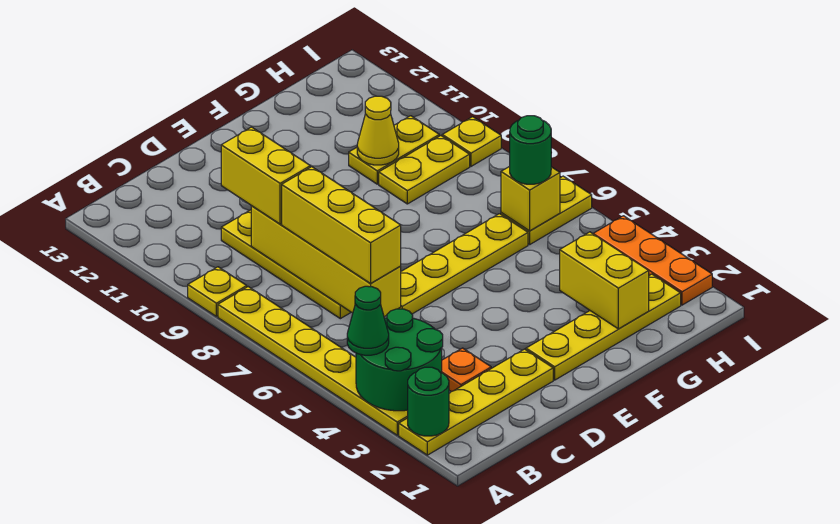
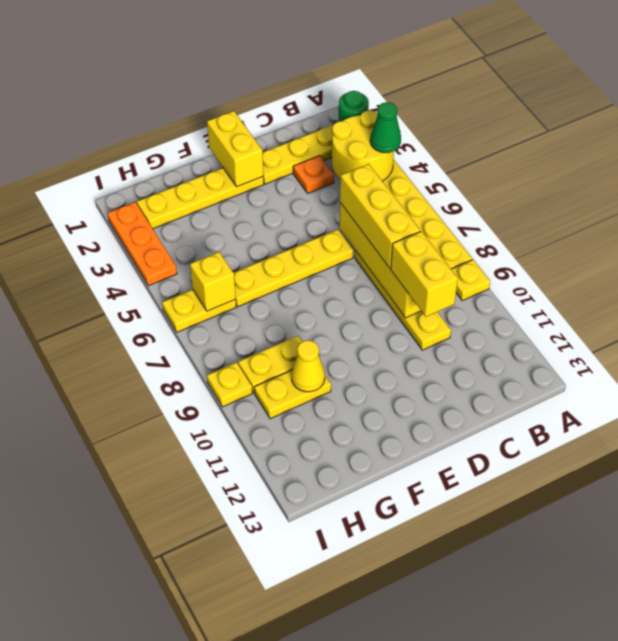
green round brick A3:B4 level 2 -> yellow round brick A3:B4 level 2
yellow brick G2:G3 level 2 -> yellow brick E1:E2 level 2
green round brick H6 level 3 -> none

